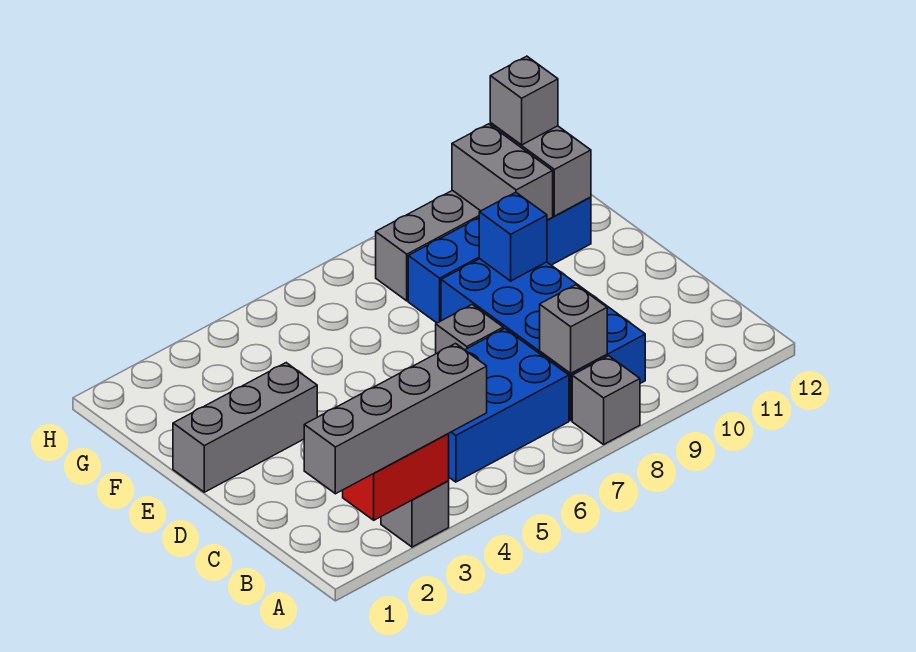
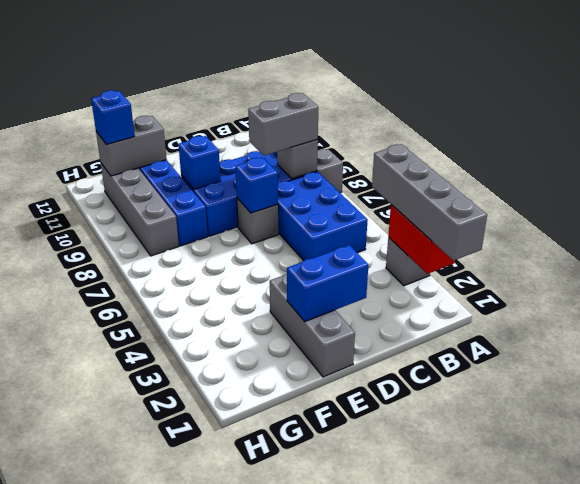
none -> blue brick D2:E2 level 2
none -> blue brick D7 level 2
grey brick F10:G10 level 2 -> grey brick B8:C8 level 3
grey brick G11 level 3 -> blue brick G11 level 3

